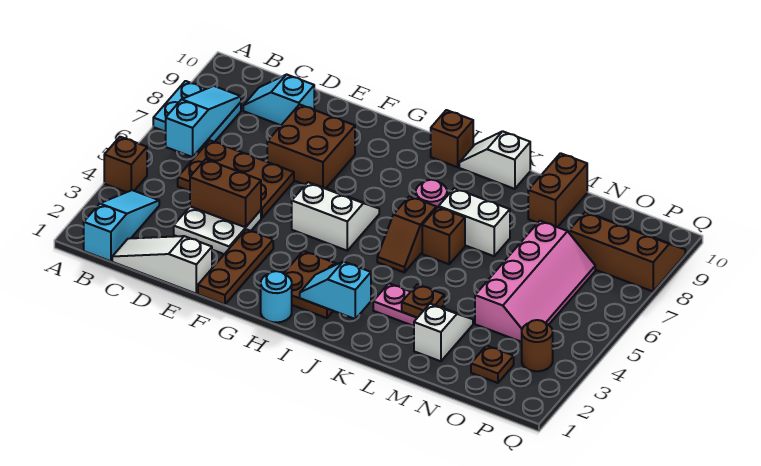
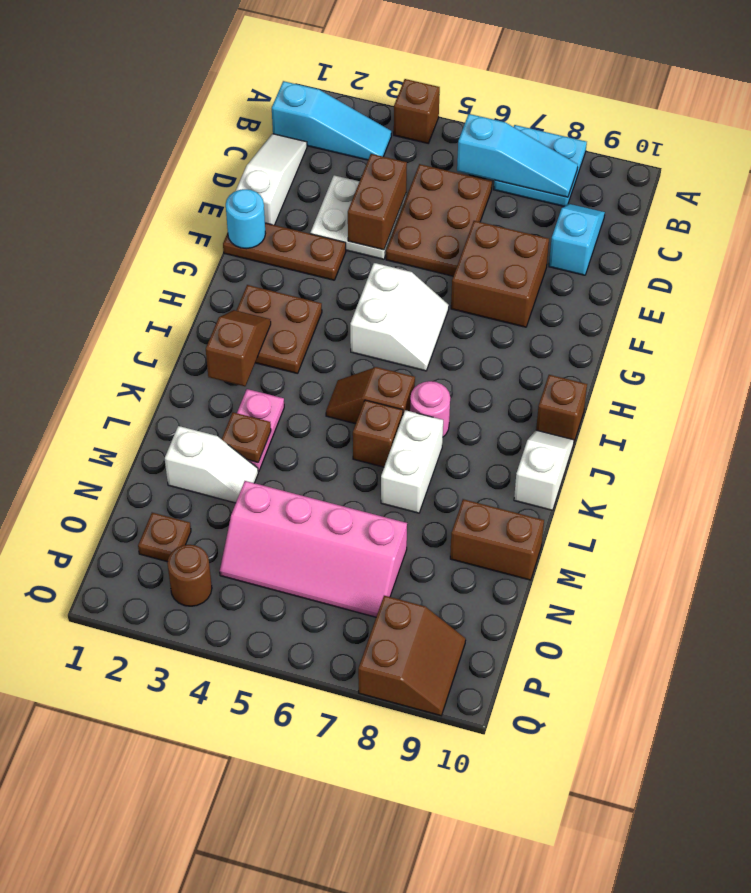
cyan round brick H1 level 1 -> cyan round brick F1 level 2
cyan slope I2:J2 level 2 top J -> brown slope I2:J2 level 2 top J
brown slope O8:Q9 level 1 top 8 -> brown slope P8:Q9 level 1 top 8

